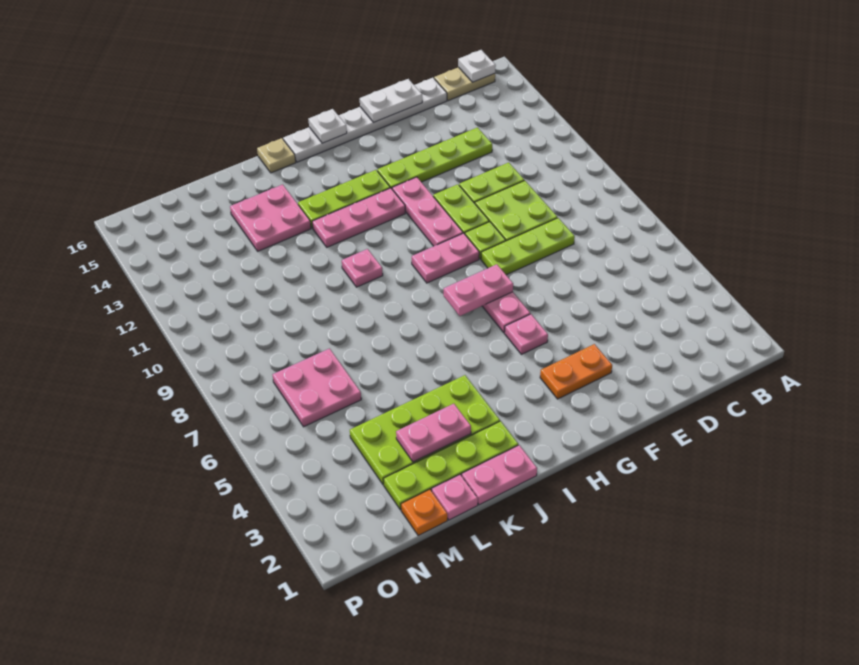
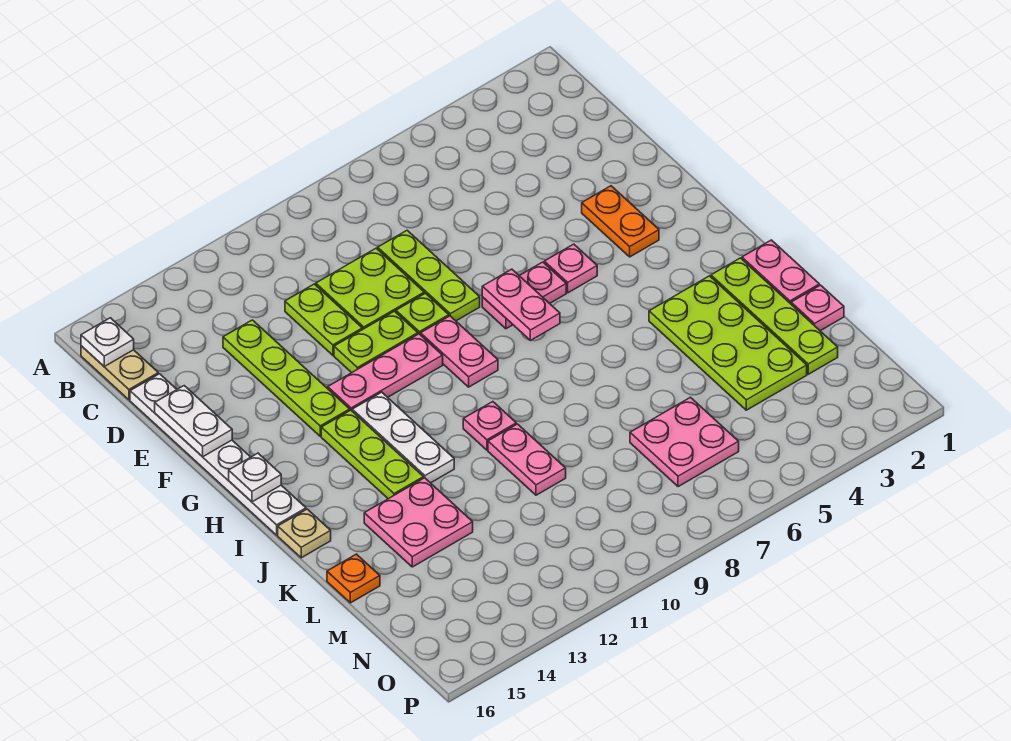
pink plate H12:J12 level 1 -> white plate H12:J12 level 1
pink plate K3:L3 level 2 -> pink plate K10:L10 level 1
orange plate M1 level 1 -> orange plate L16 level 1

